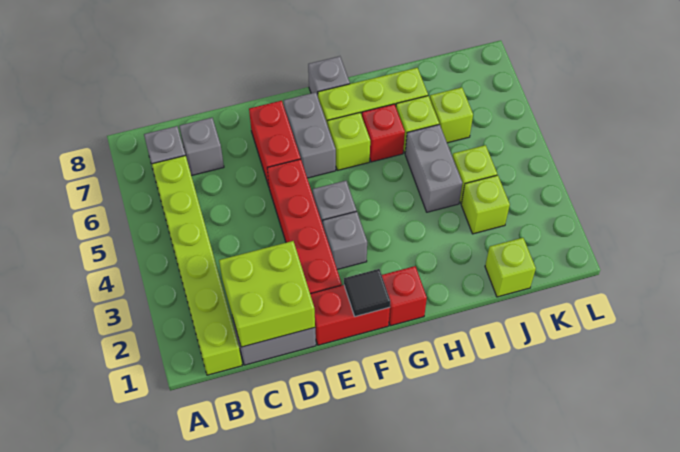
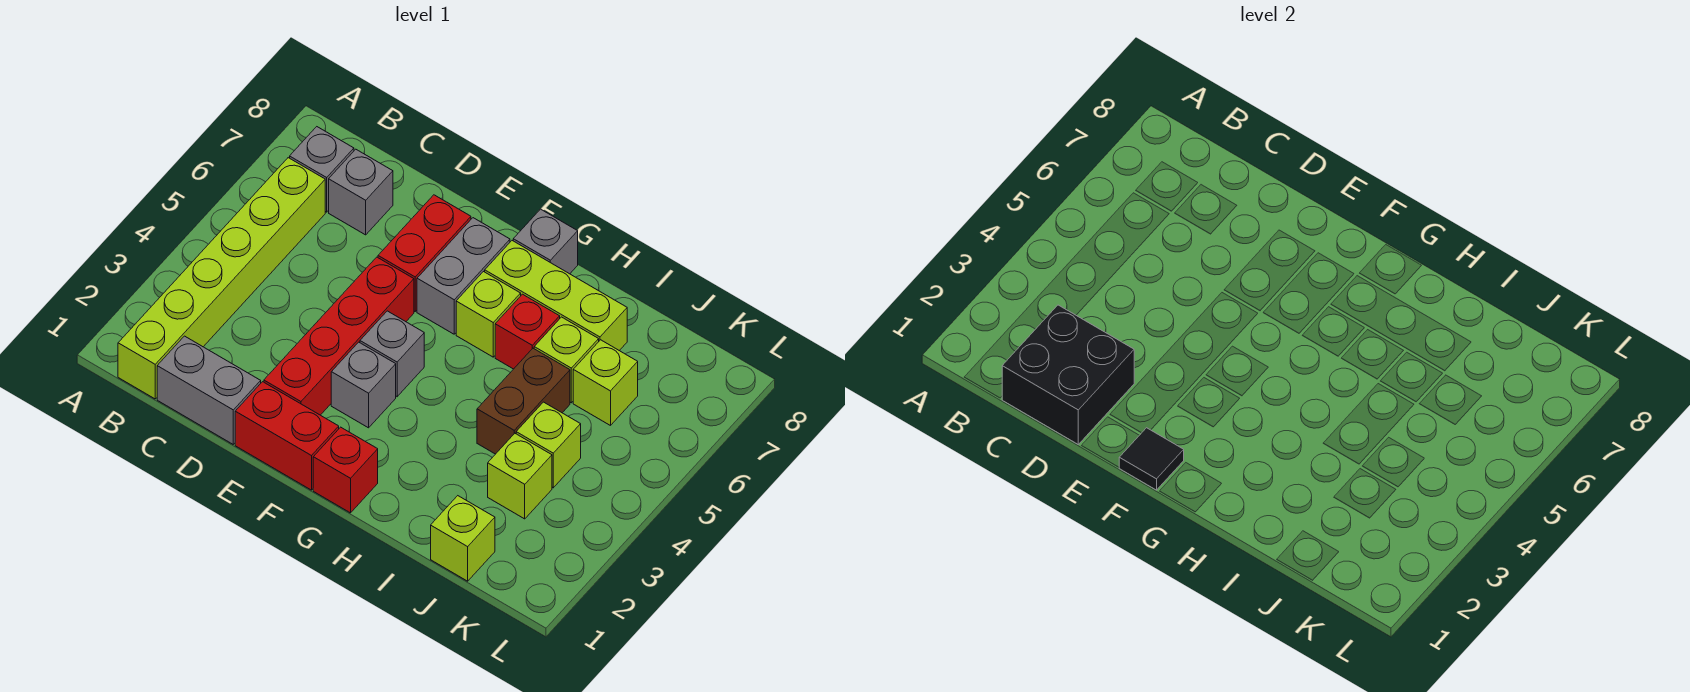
lime brick C1:D2 level 2 -> black brick C1:D2 level 2
grey brick I4:I5 level 1 -> brown brick I4:I5 level 1

